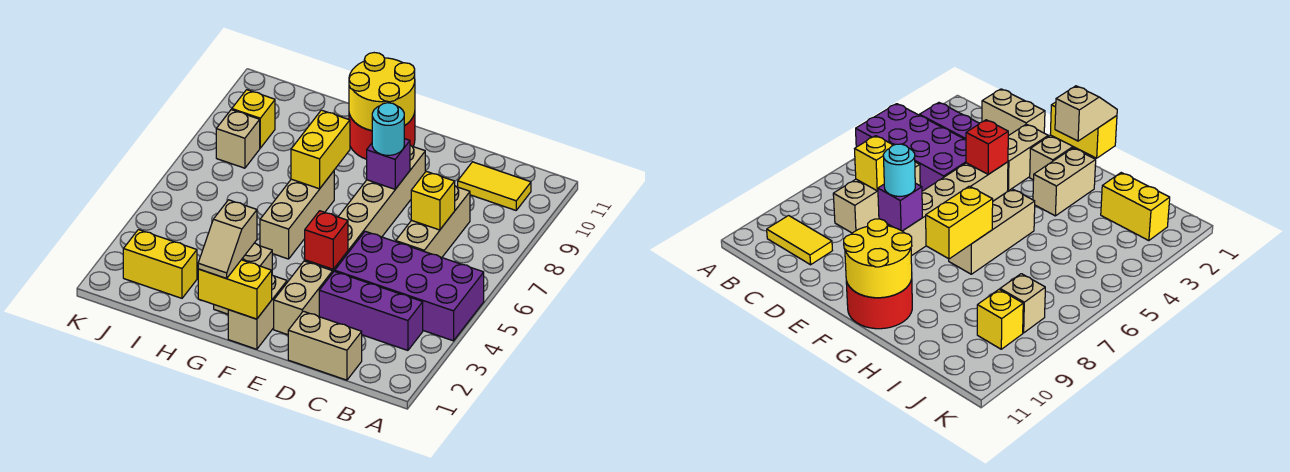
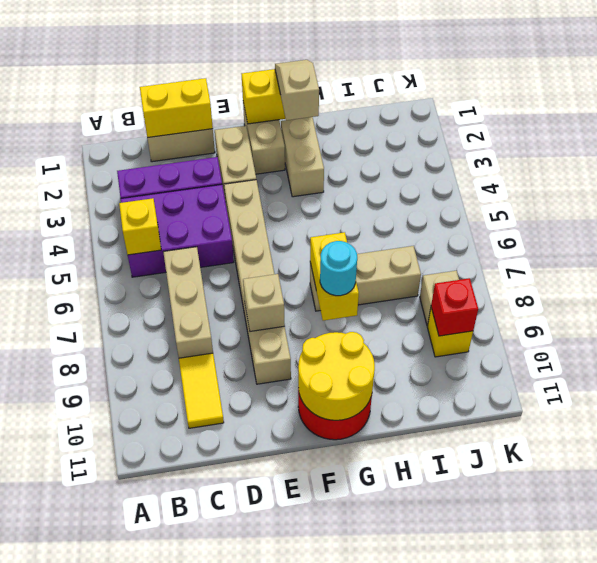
purple brick A4:D5 level 1 -> purple brick B4:D5 level 1
yellow tile B10:C10 level 1 -> yellow tile C9:C10 level 1
yellow brick C7 level 2 -> yellow brick B5 level 2
red brick E4 level 2 -> red brick J9 level 2
purple brick E8 level 2 -> tan brick E8 level 2
cyan round brick E8 level 3 -> cyan round brick G8 level 3
tan brick G5:G7 level 1 -> tan brick G7:I7 level 1
yellow brick I2:J2 level 1 -> yellow brick C1:D1 level 2

